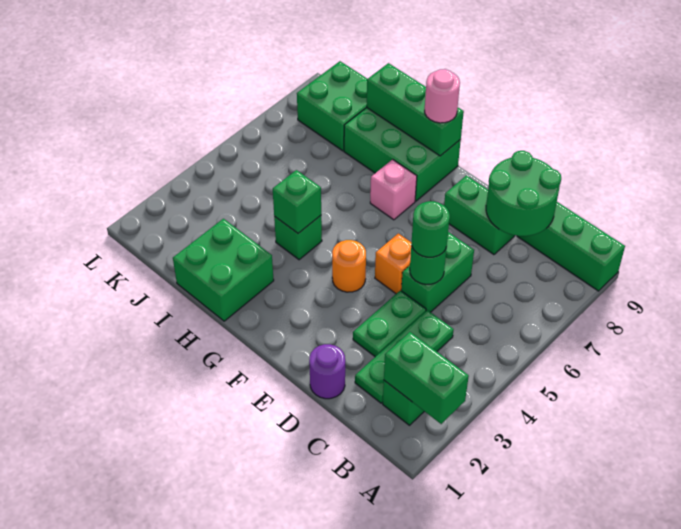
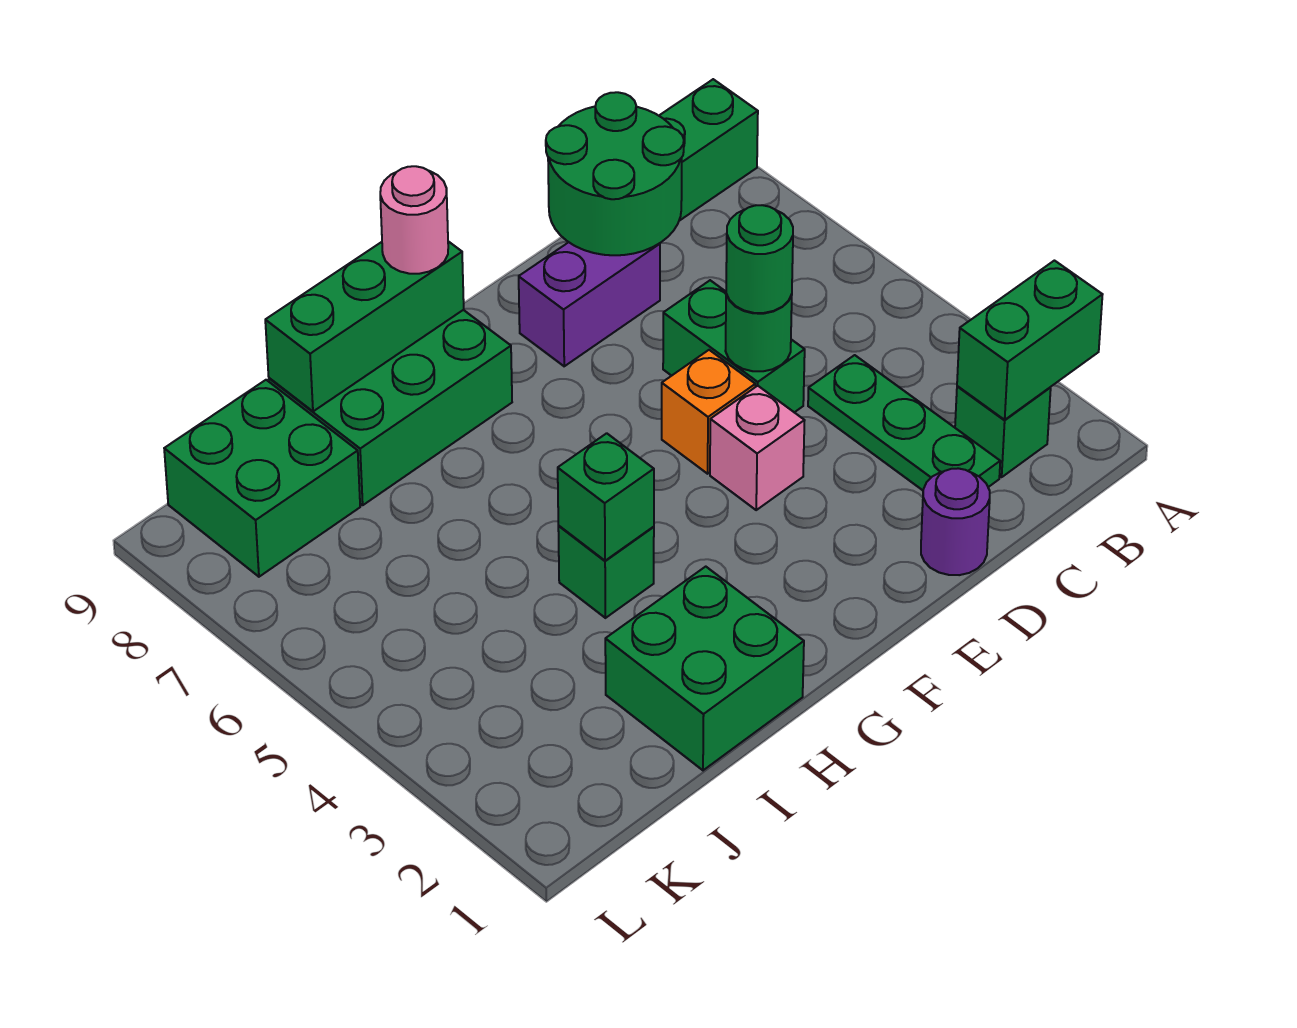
green plate D3:D4 level 1 -> none
green brick D8:E8 level 1 -> purple brick D8:E8 level 1
orange round brick F4 level 1 -> none
pink brick G7 level 1 -> pink brick E4 level 1

